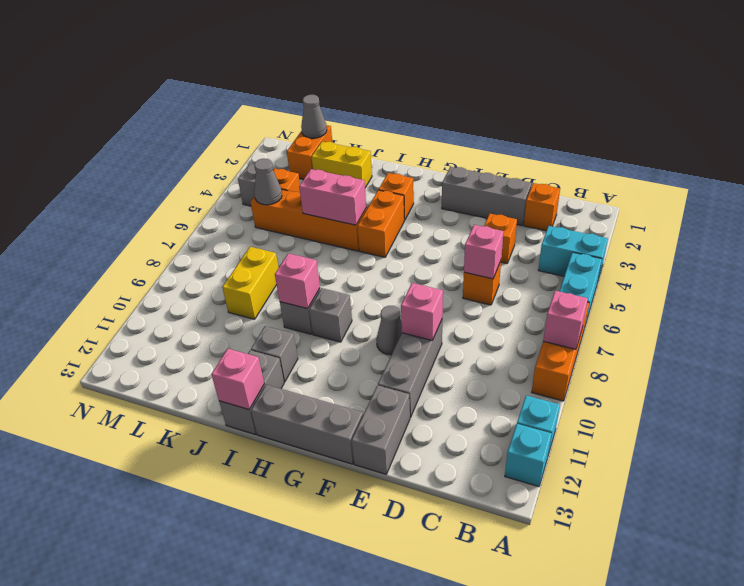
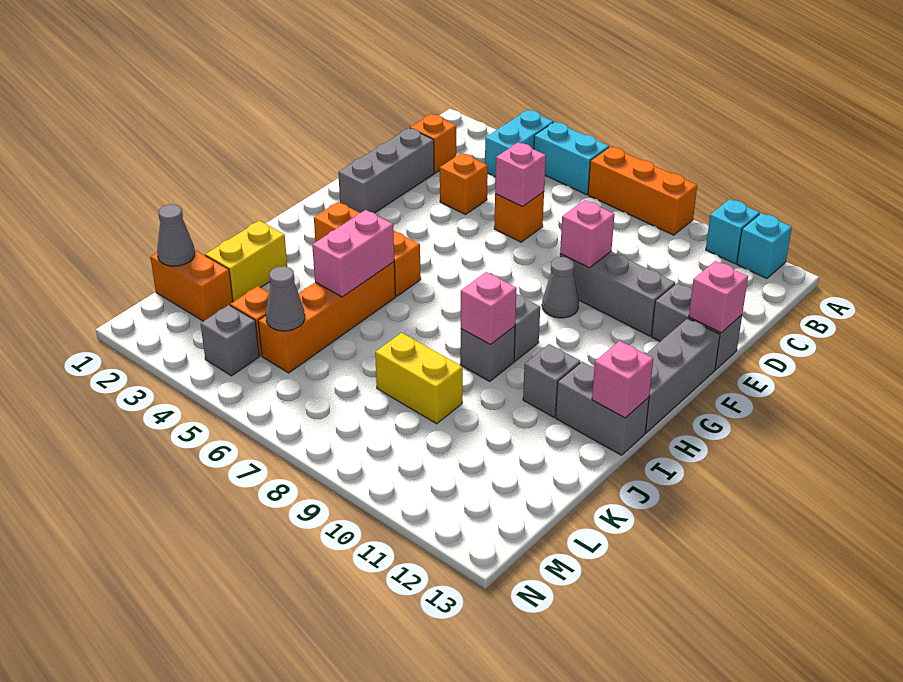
pink brick A8 level 2 -> pink brick E13 level 2

